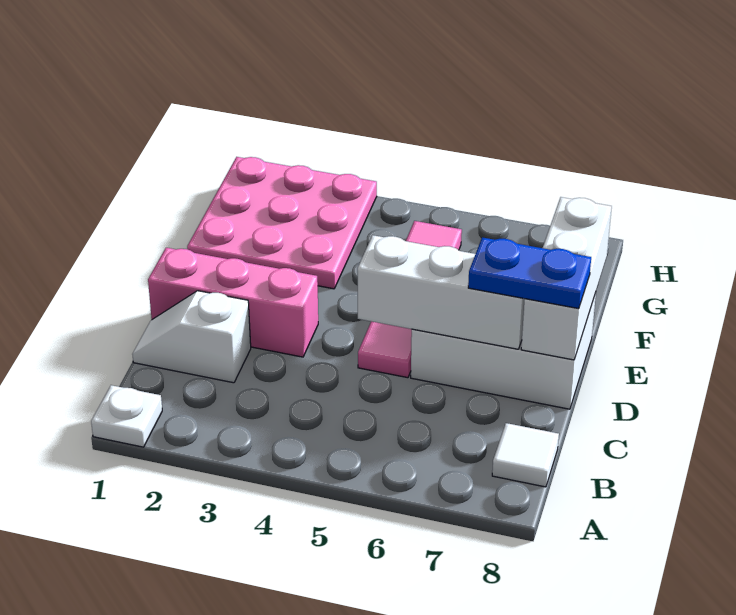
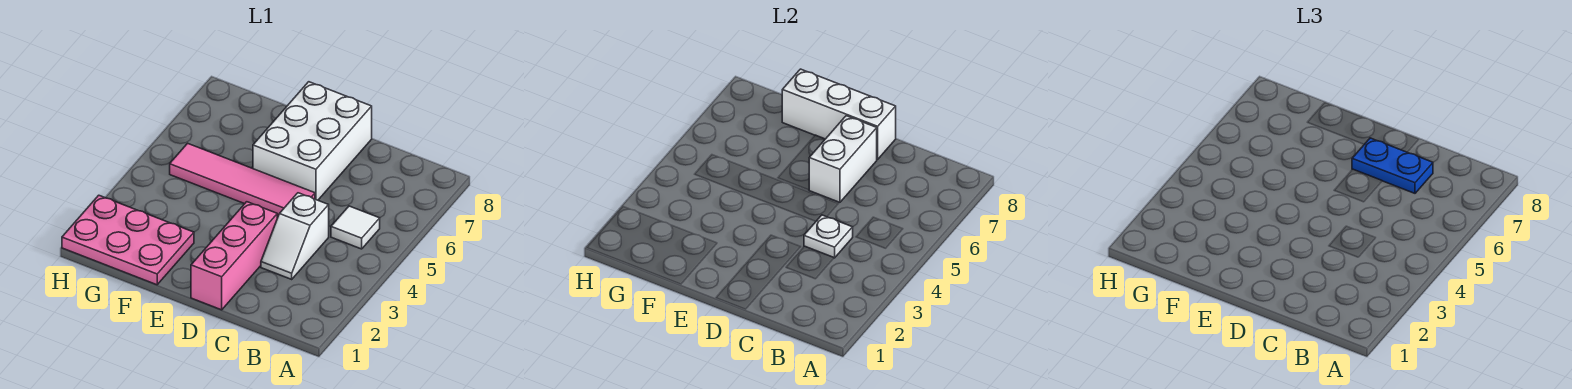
white plate A1 level 1 -> white plate C4 level 2
white tile B8 level 1 -> white tile B5 level 1
white slope C1:C2 level 1 top 2 -> white slope C3:C4 level 1 top 4
white brick D5:D7 level 2 -> white brick D6:D7 level 2
blue plate D7:D8 level 3 -> blue plate C7:D7 level 3
pink plate F1:H3 level 1 -> pink plate F1:H2 level 1

